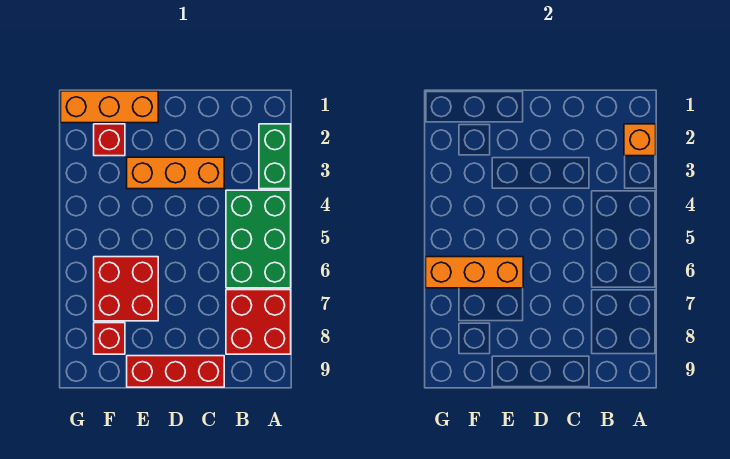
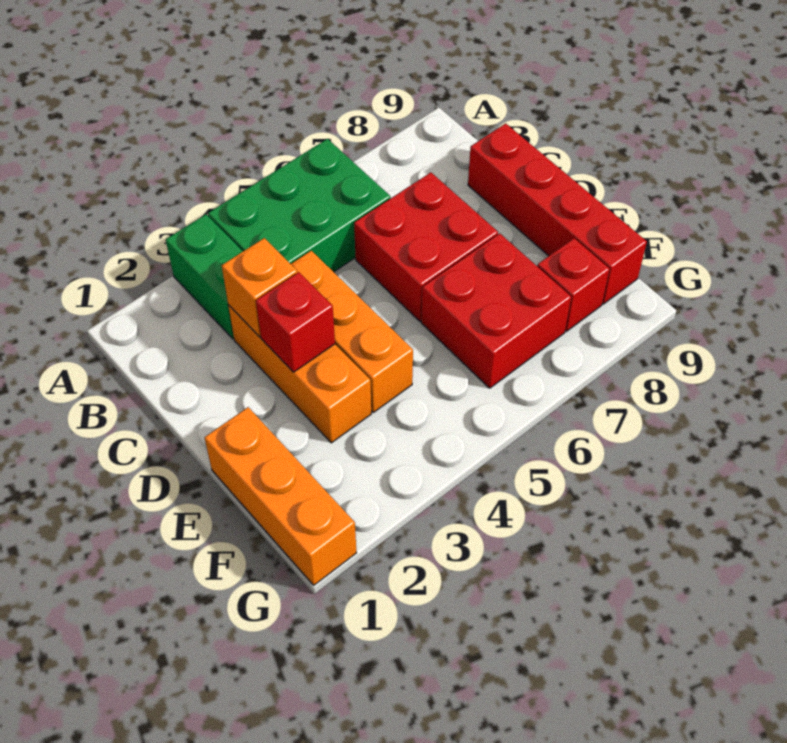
green brick A2:A3 level 1 -> green brick A3:B3 level 1
orange brick A2 level 2 -> orange brick C3 level 2
red brick A7:B8 level 1 -> red brick C6:D7 level 1
red brick C9:E9 level 1 -> red brick C9:F9 level 1
orange brick E6:G6 level 2 -> orange brick C4:E4 level 1
red brick F2 level 1 -> red brick D3 level 2

